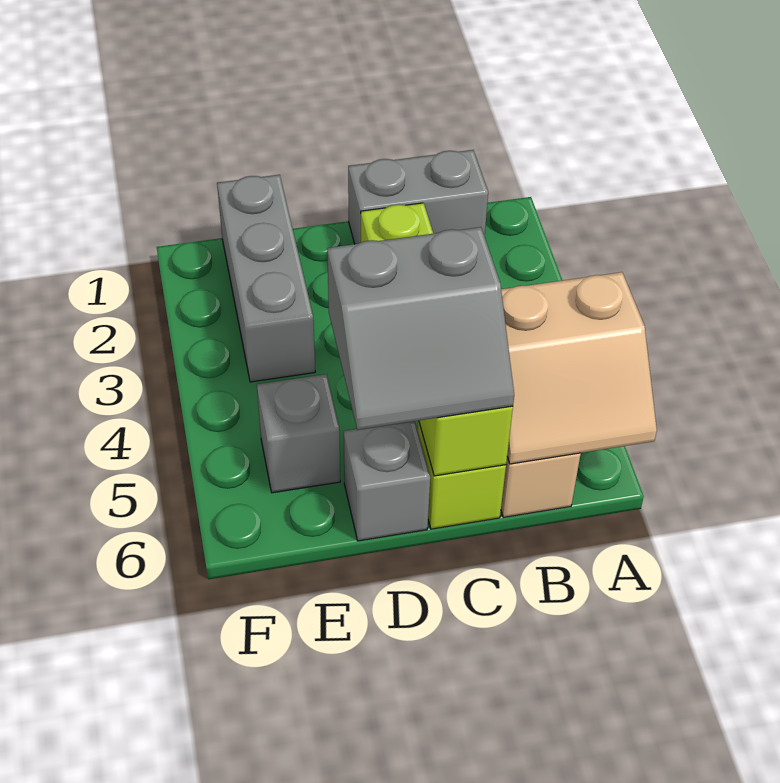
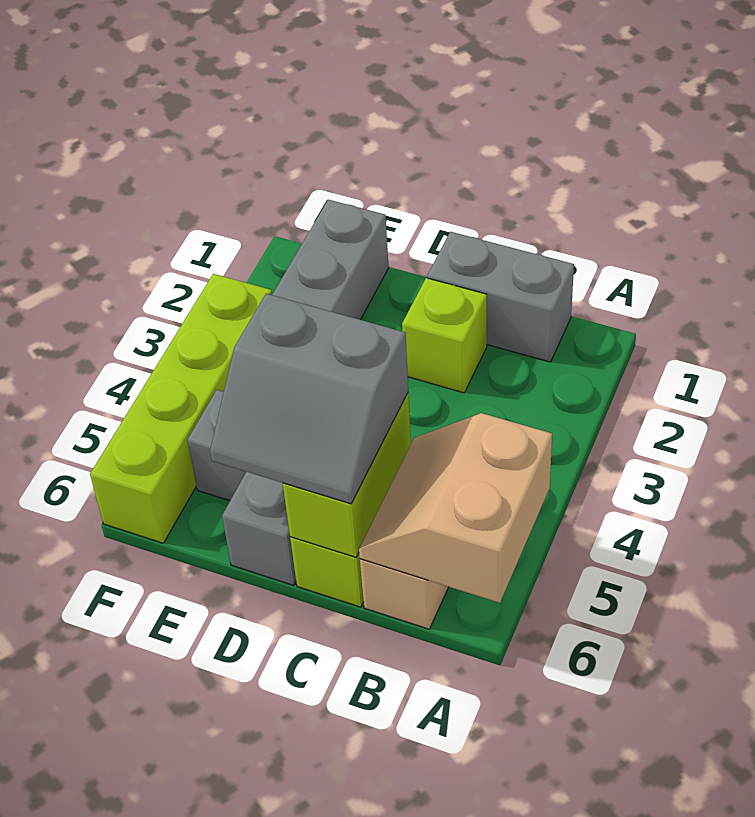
tan slope A5:B6 level 2 top 5 -> tan slope A5:B6 level 2 top A
none -> lime brick F3:F6 level 1

